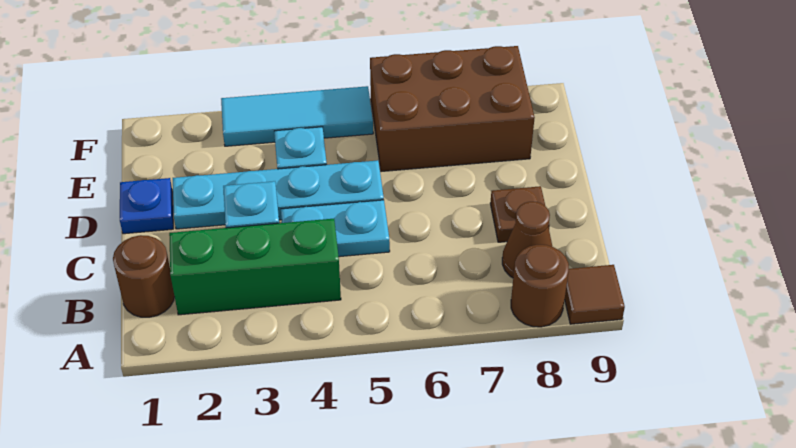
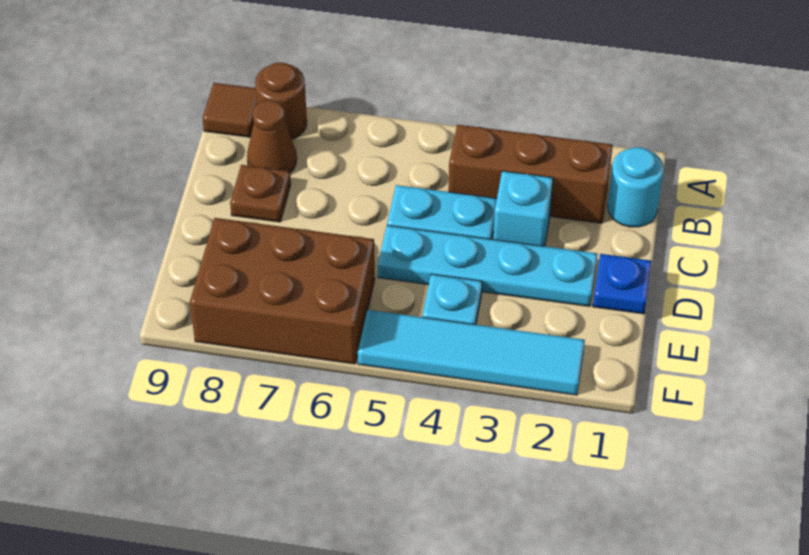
brown round brick B1 level 1 -> cyan round brick B1 level 1
green brick B2:B4 level 1 -> brown brick B2:B4 level 1
cyan tile F3:F5 level 1 -> cyan tile F2:F5 level 1

